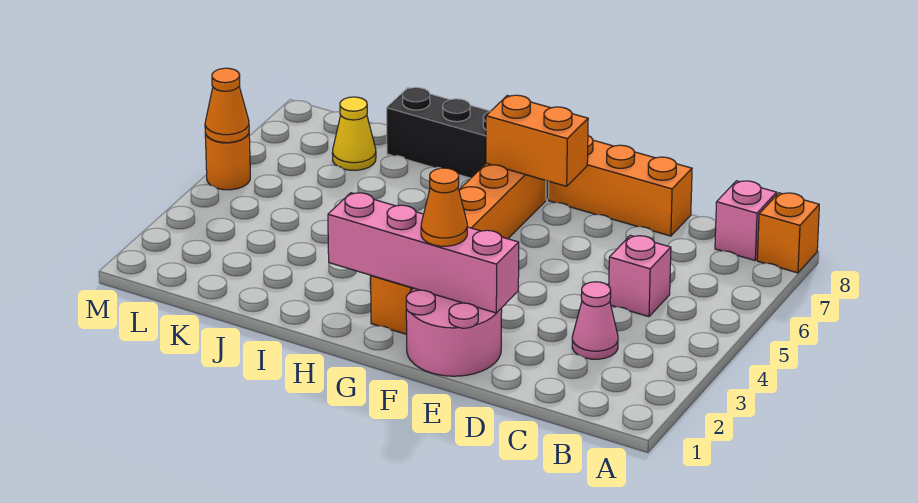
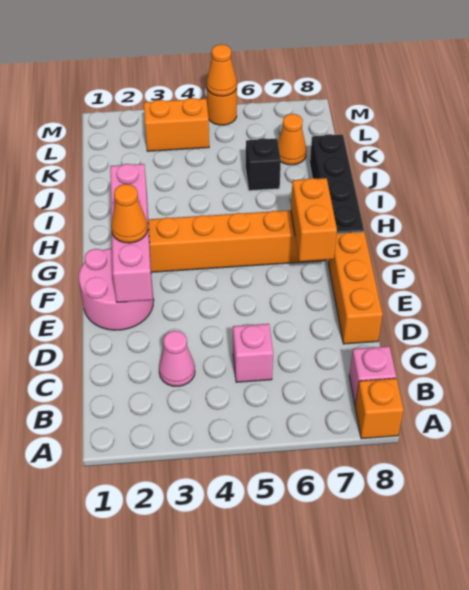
none -> black brick J6 level 1
yellow cone K7 level 1 -> orange cone K7 level 1
none -> orange brick L3:L4 level 1

